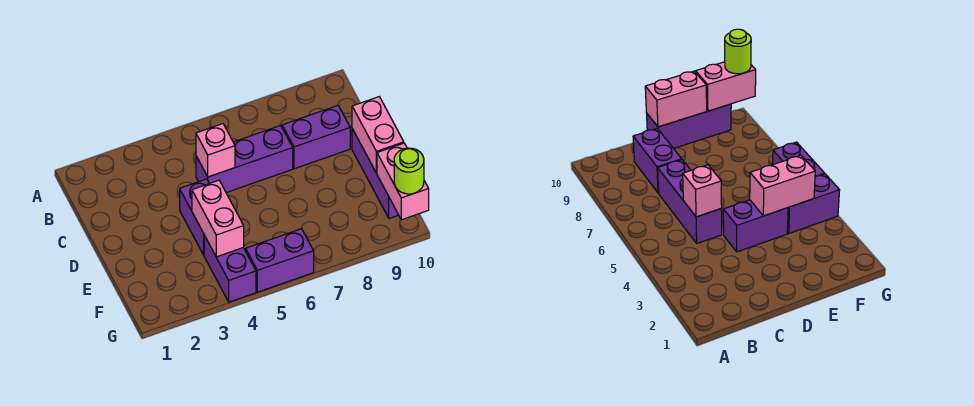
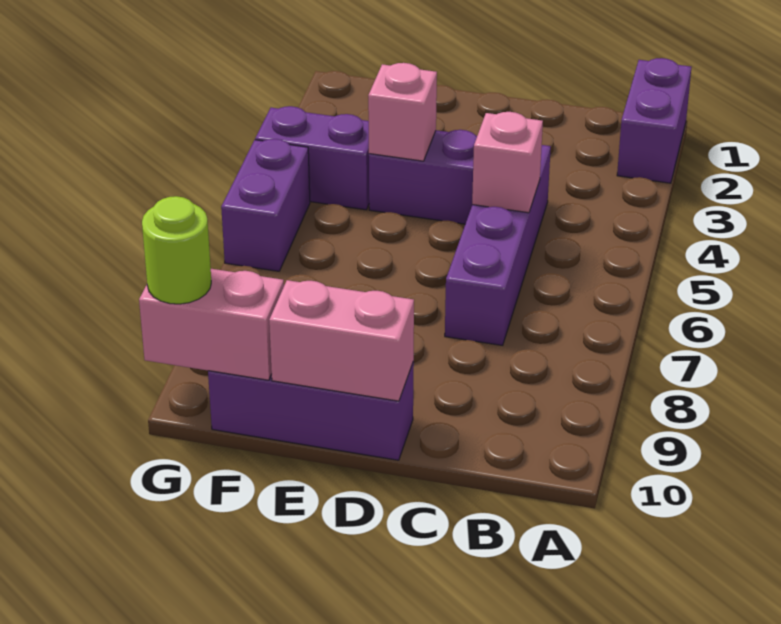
purple brick C5:C7 level 1 -> purple brick C4:C7 level 1
purple brick C8:C9 level 1 -> purple brick A1:A2 level 1
pink brick E4:F4 level 2 -> pink brick E4 level 2

